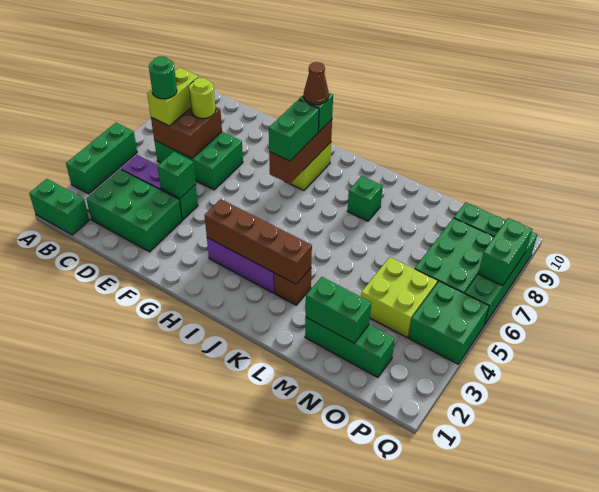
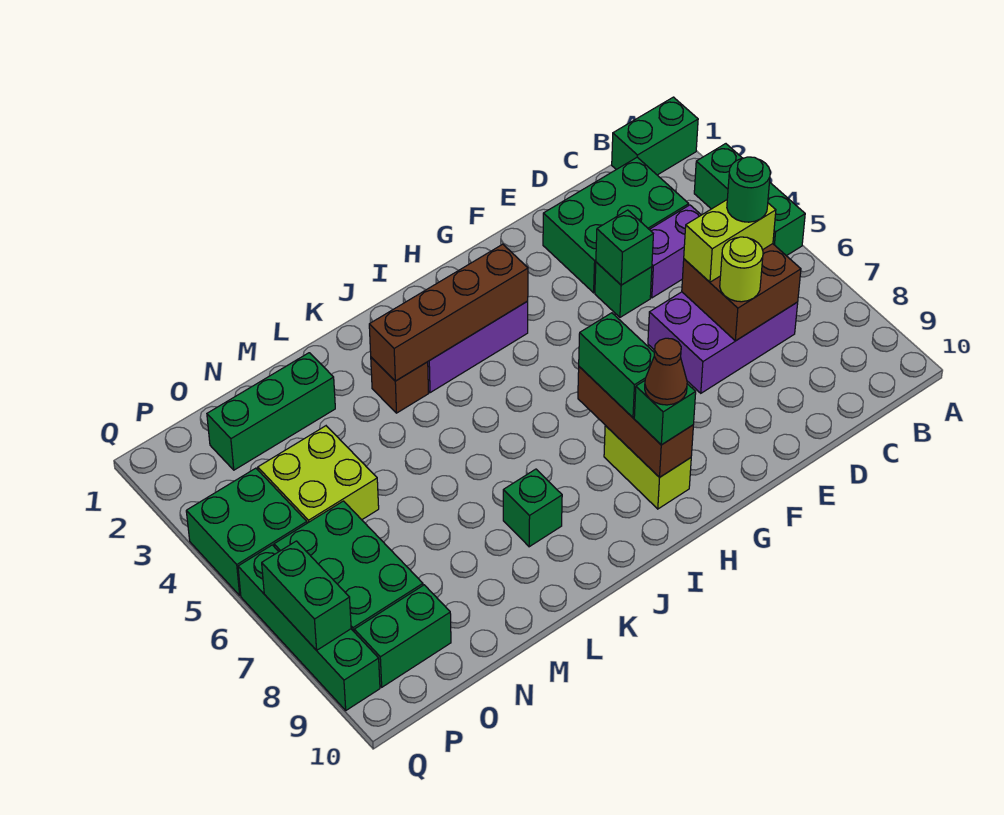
green brick C6:E7 level 1 -> purple brick C6:E7 level 1
lime brick C6:C7 level 3 -> lime brick C6:D6 level 3
green brick M2:N2 level 2 -> none

